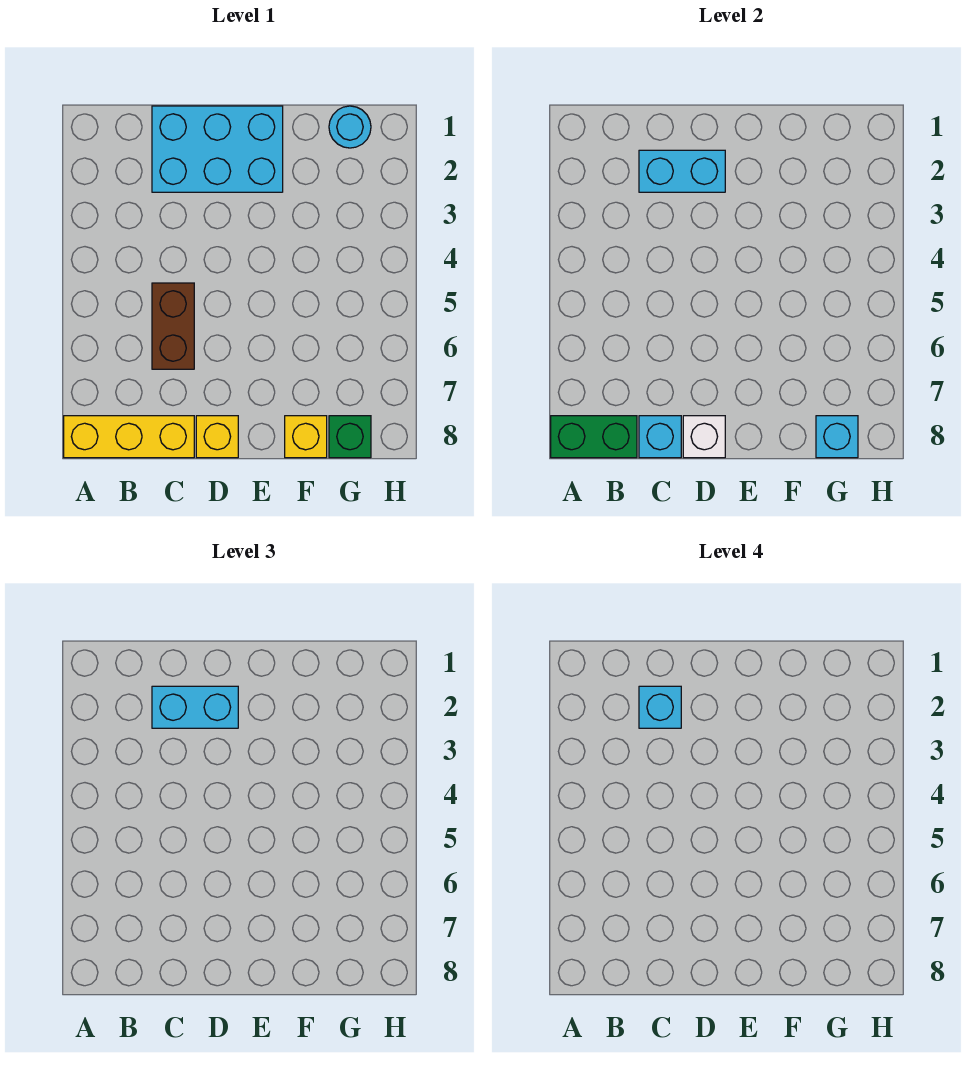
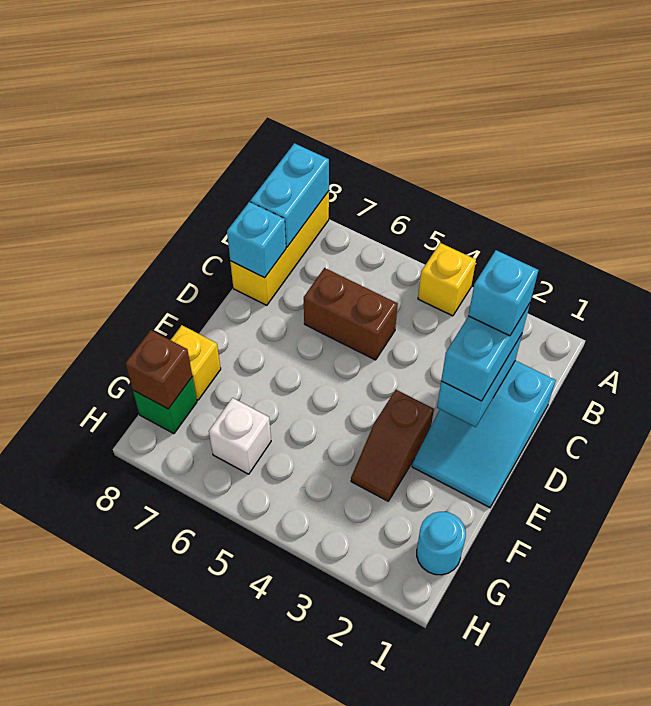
green brick A8:B8 level 2 -> cyan brick A8:B8 level 2
cyan brick C1:E2 level 1 -> cyan slope C1:E2 level 1 top C
yellow brick D8 level 1 -> yellow brick A4 level 1
white brick D8 level 2 -> white brick G6 level 1
none -> brown slope E3:F3 level 1 top E
cyan brick G8 level 2 -> brown brick G8 level 2

